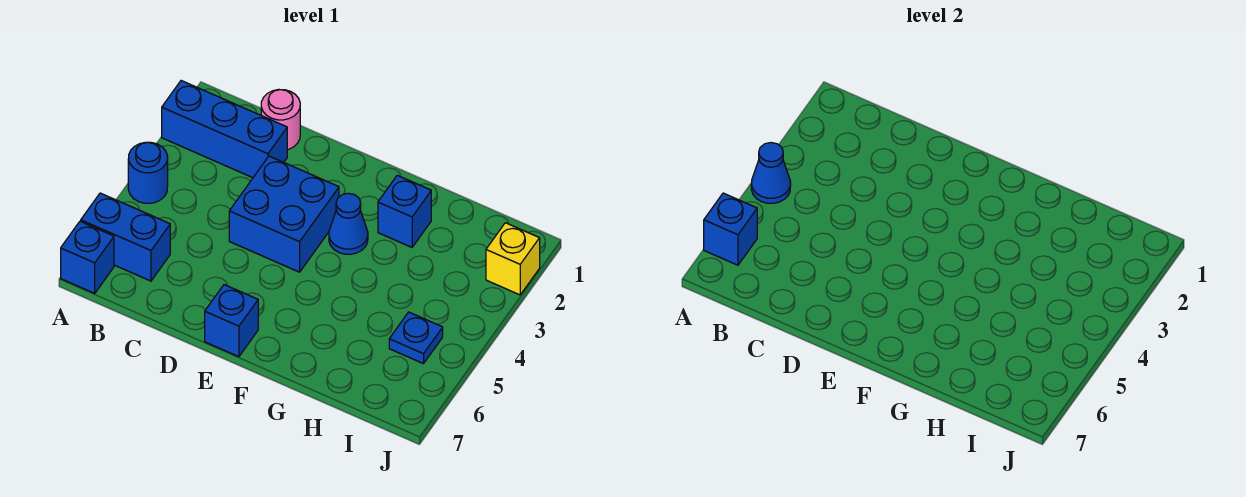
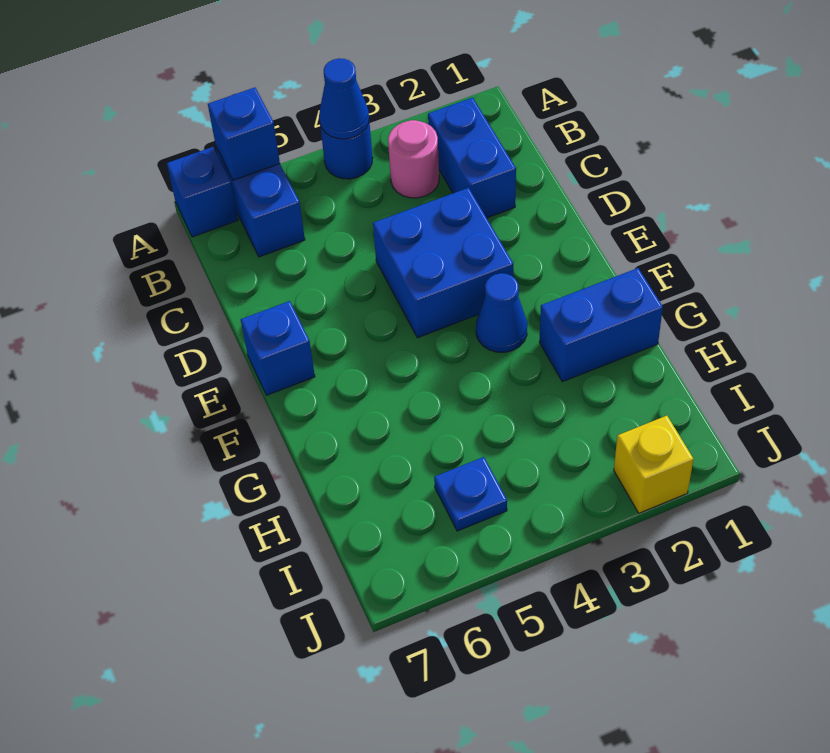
blue brick A2:C2 level 1 -> blue brick B2:C2 level 1
pink round brick C1 level 1 -> pink round brick B3 level 1
blue brick G2 level 1 -> blue brick G1:G2 level 1

